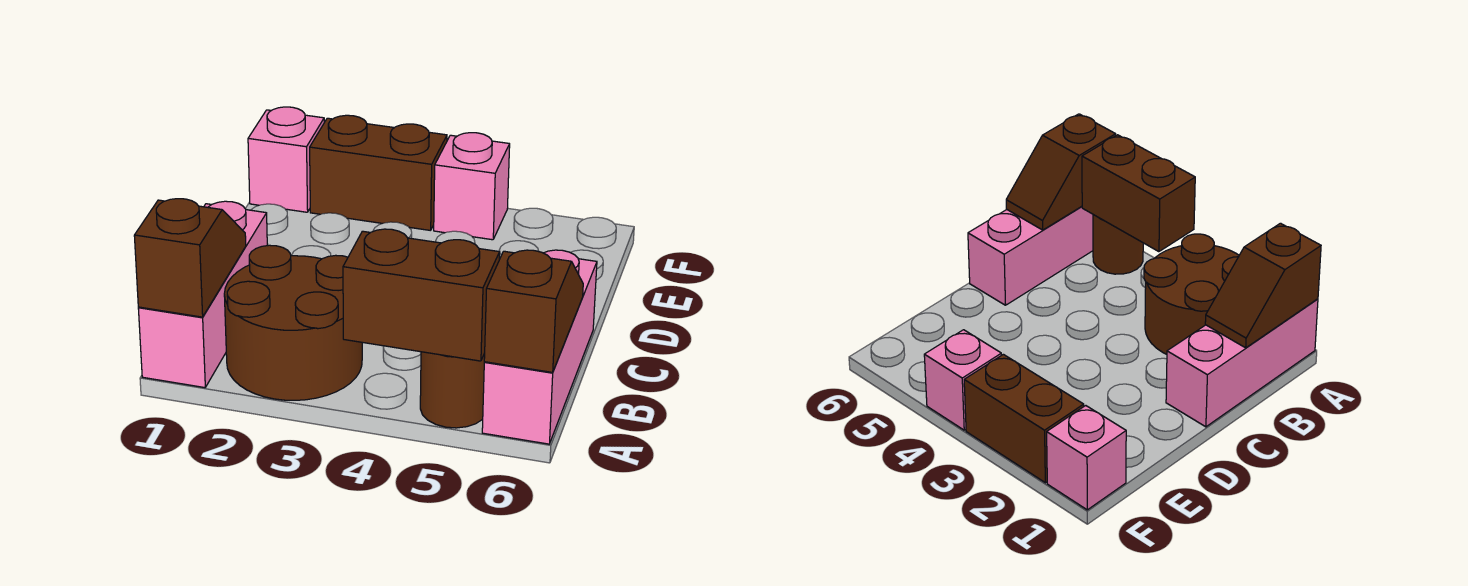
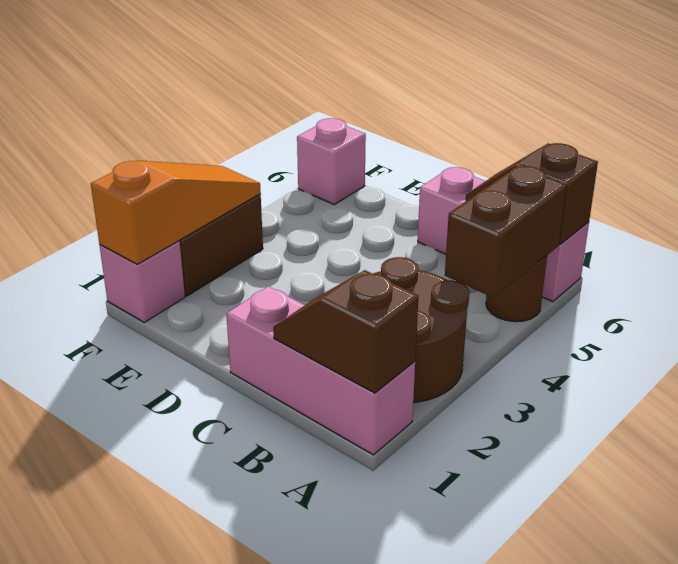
none -> orange slope F1:F3 level 2 top 1
pink brick F4 level 1 -> pink brick F6 level 1

